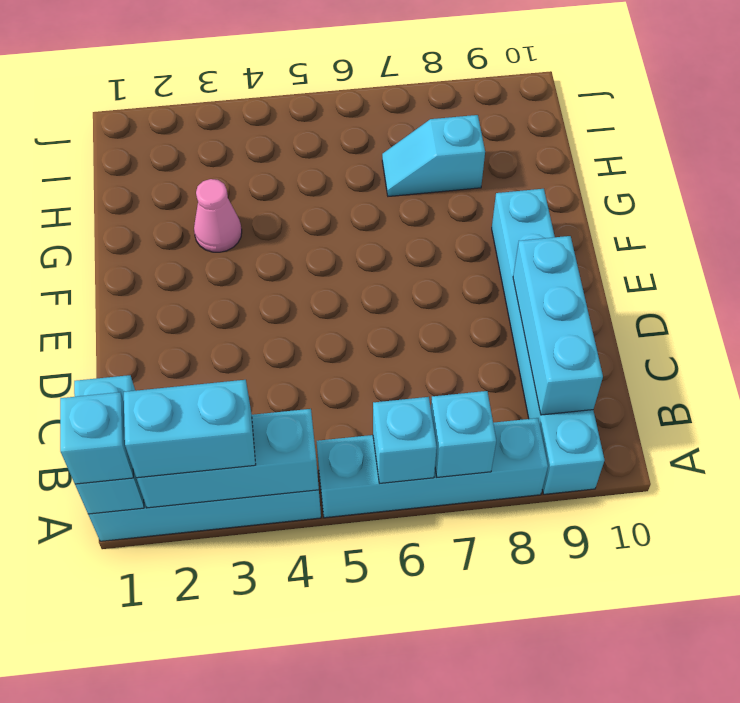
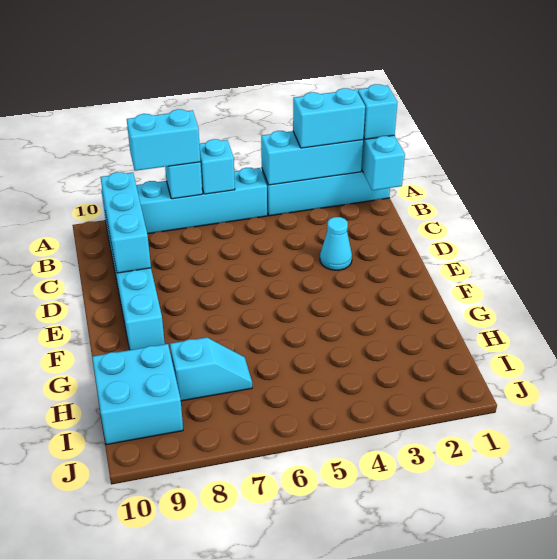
none -> cyan brick A7:A8 level 3
none -> cyan cone D3 level 1
pink cone G3 level 1 -> none
none -> cyan brick H9:I10 level 1

